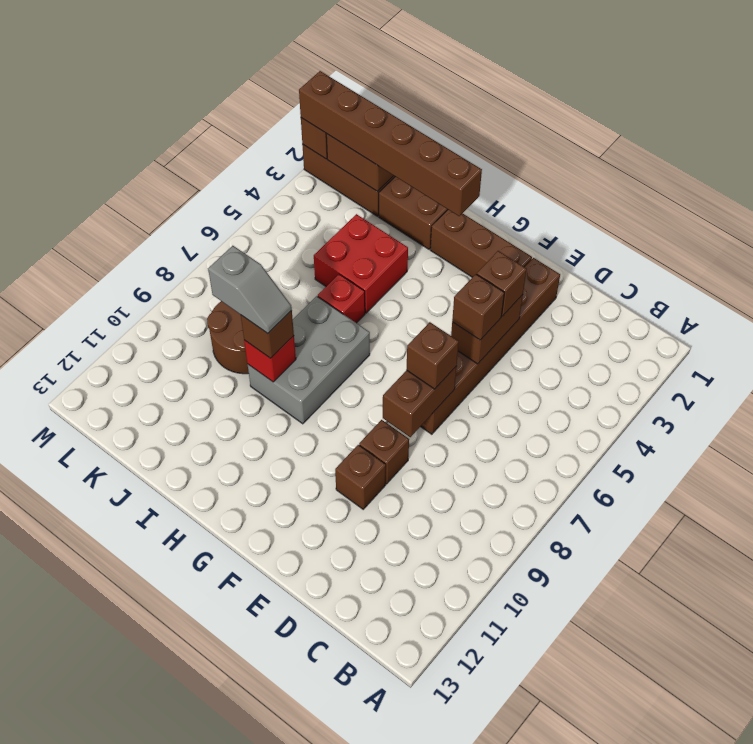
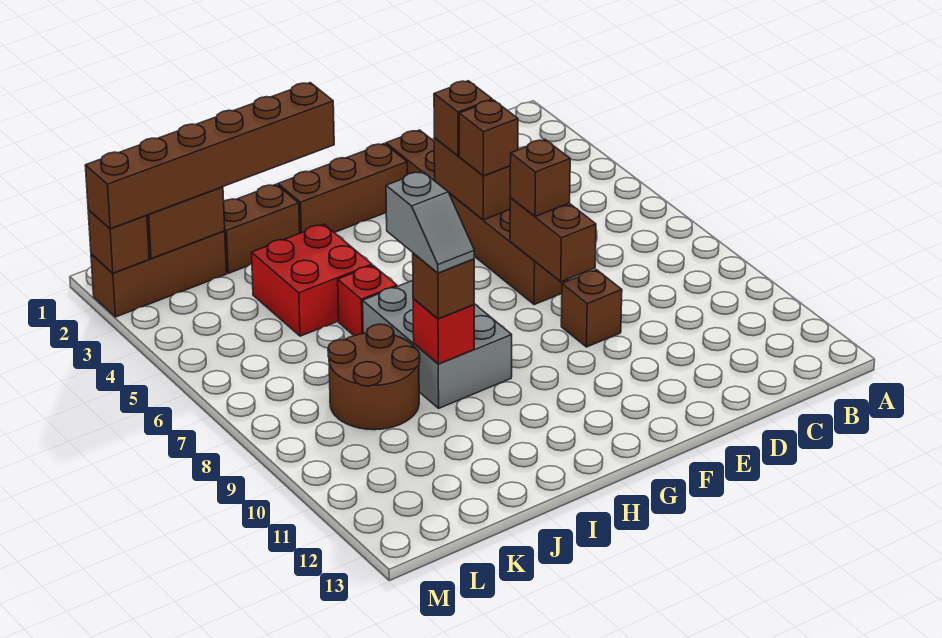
brown brick E10 level 1 -> none
grey slope I9:J9 level 4 top J -> grey slope I8:I9 level 4 top 8

